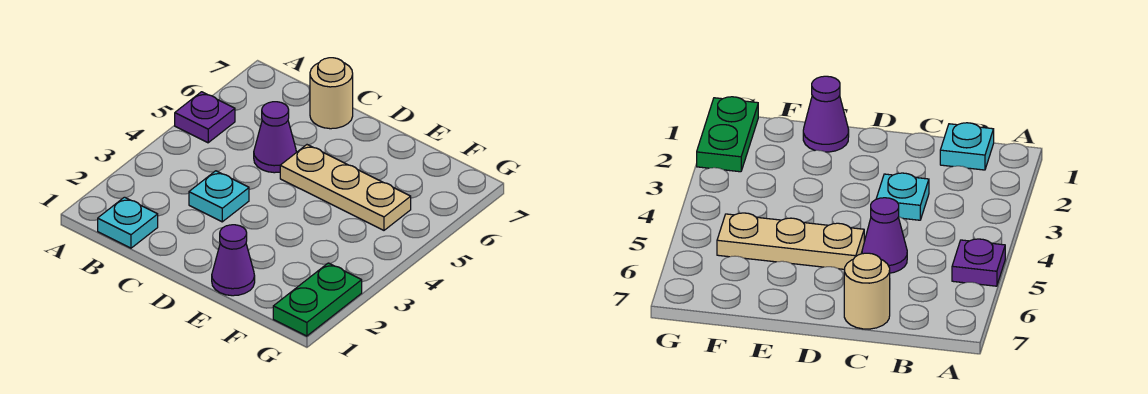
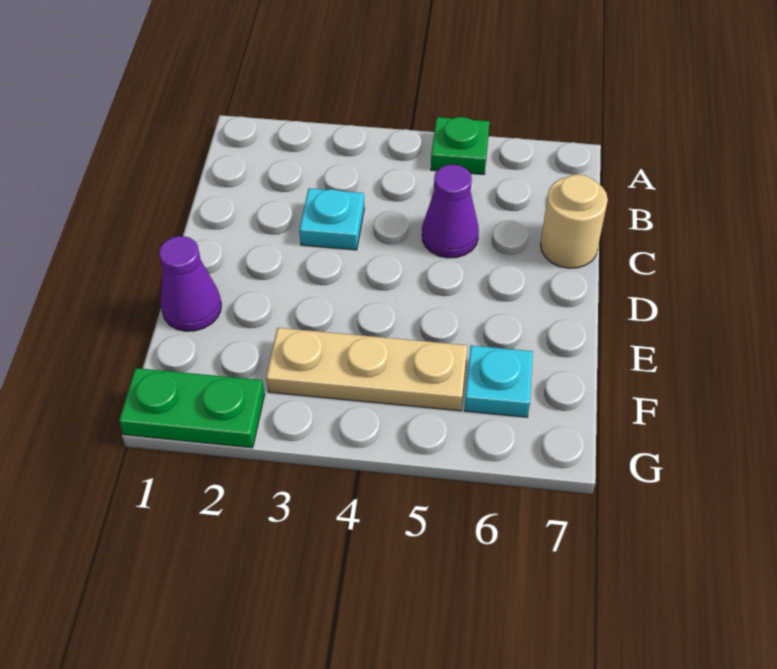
purple plate A5 level 1 -> green plate A5 level 1
cyan plate B1 level 1 -> cyan plate F6 level 1
tan plate D5:F5 level 1 -> tan plate F3:F5 level 1

